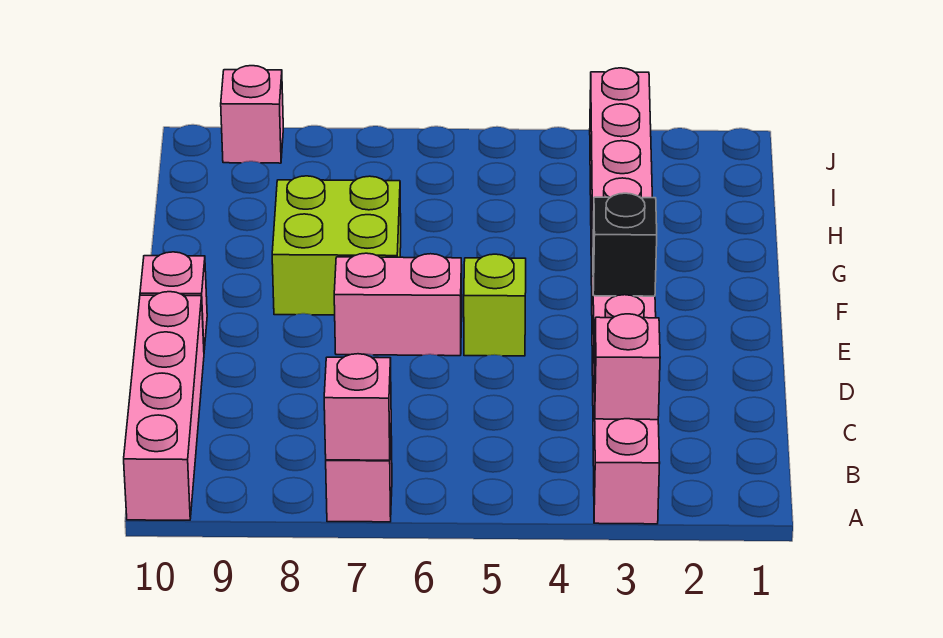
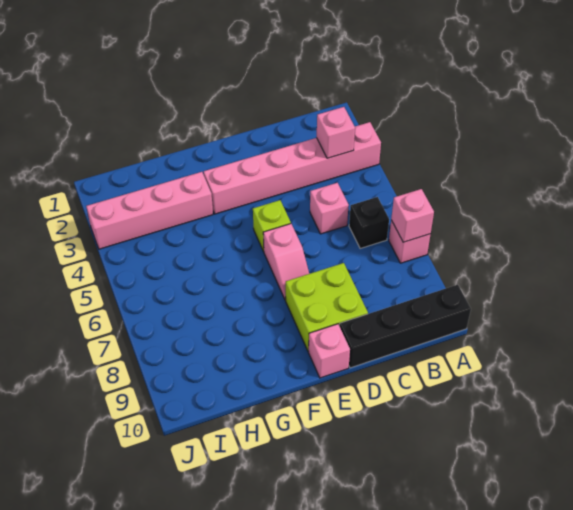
pink brick A10:D10 level 1 -> black brick A10:D10 level 1
black brick E3 level 2 -> black brick B6 level 1
pink brick E6:E7 level 1 -> pink slope E6:E7 level 1 top 6
lime brick F7:G8 level 1 -> lime brick D8:E9 level 1
pink brick J9 level 1 -> pink brick C5 level 1

